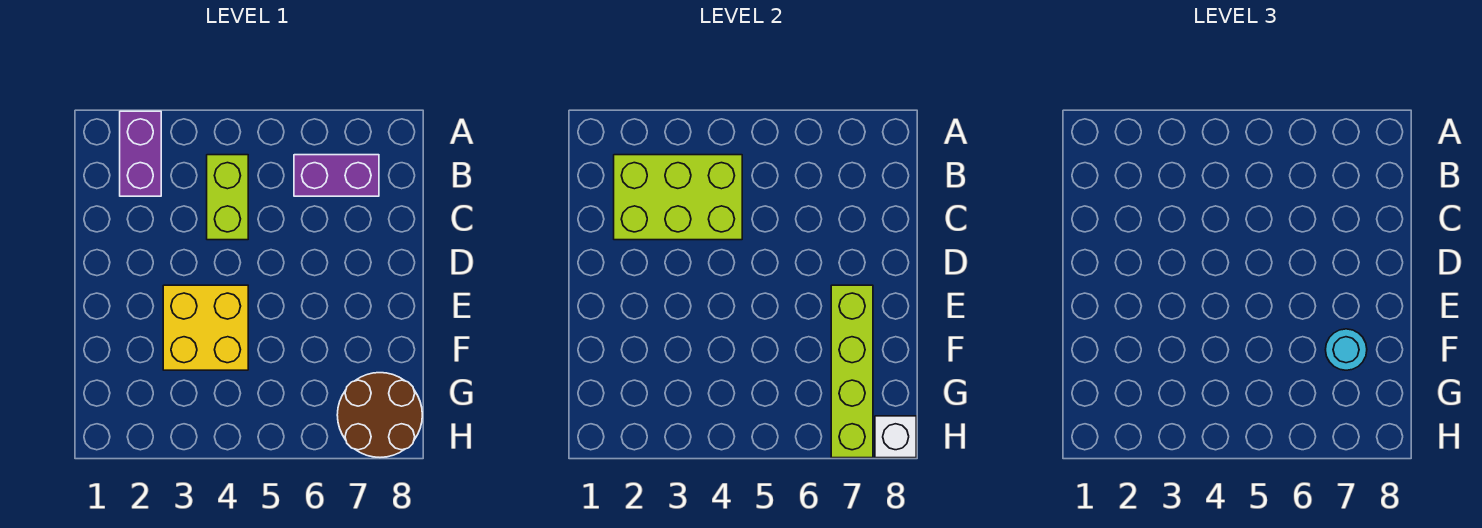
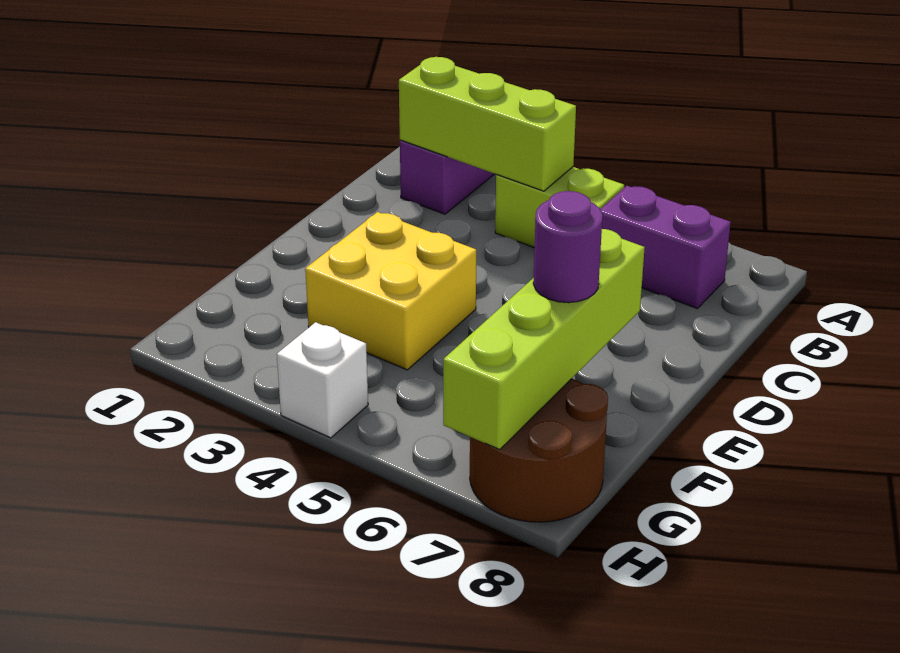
lime brick B2:C4 level 2 -> lime brick B2:B4 level 2
lime brick B4:C4 level 1 -> lime brick B4:B5 level 1
cyan round brick F7 level 3 -> purple round brick F7 level 3
white brick H8 level 2 -> white brick H4 level 1

